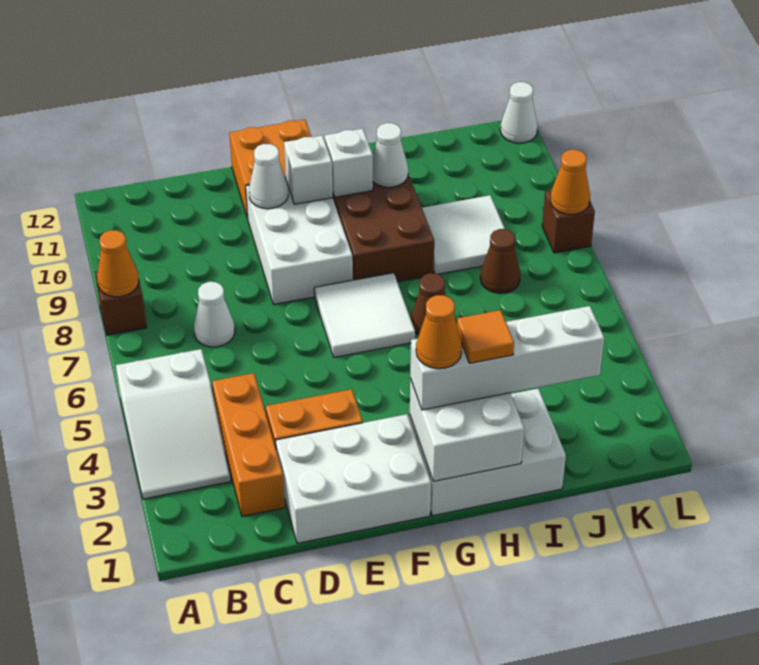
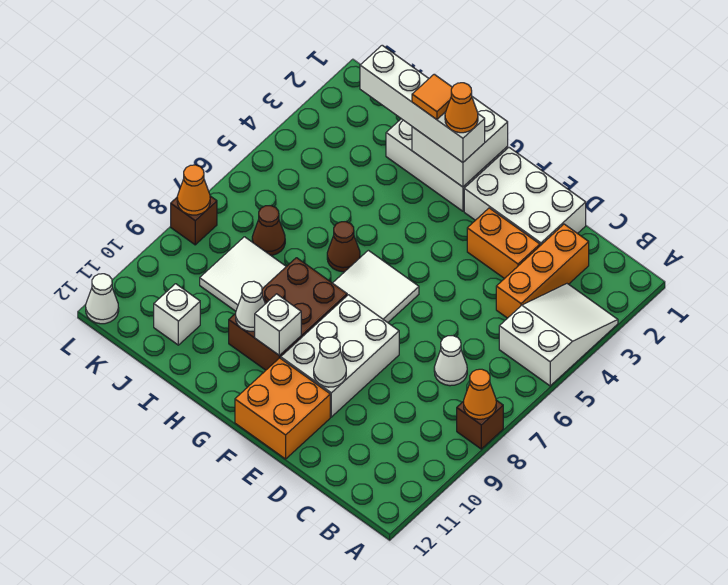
white brick F10 level 2 -> white brick J11 level 1

